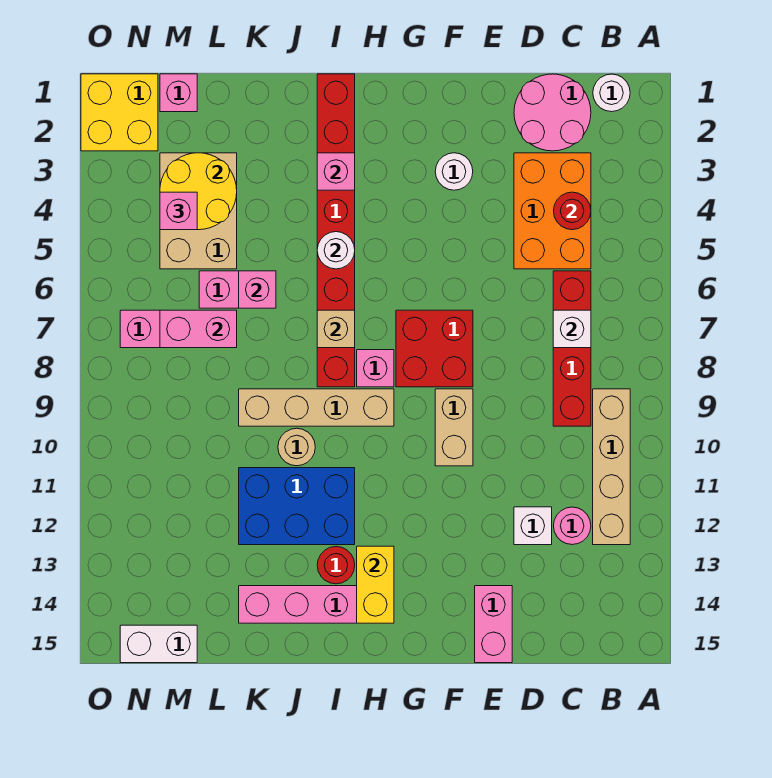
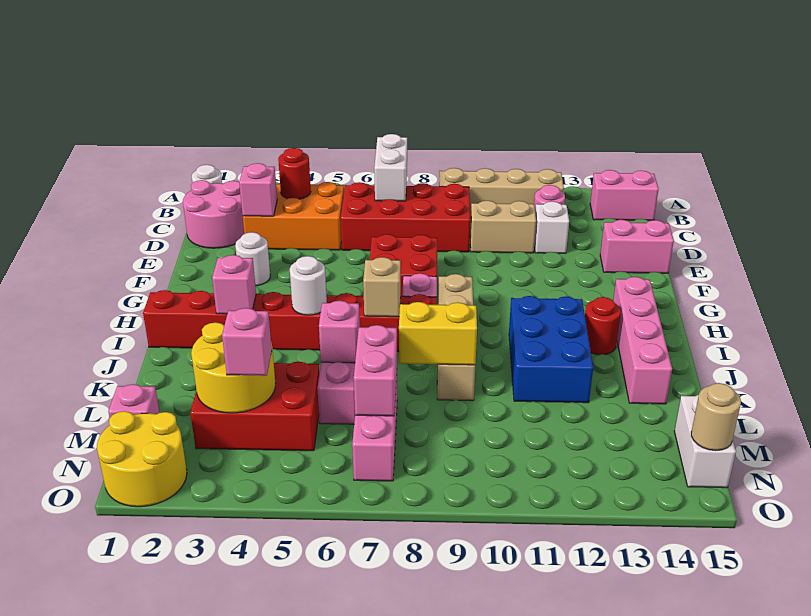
none -> pink brick B14:B15 level 1
red brick C6:C9 level 1 -> red brick C6:D9 level 1
white brick C7 level 2 -> white brick B7:C7 level 2
none -> pink brick D3 level 2
tan brick F9:F10 level 1 -> tan brick D10:D11 level 1
yellow brick H13:H14 level 2 -> yellow brick K8:K9 level 2
tan round brick J10 level 1 -> tan round brick N15 level 2
tan brick L3:M5 level 1 -> red brick L3:M5 level 1
yellow brick N1:O2 level 1 -> yellow round brick N1:O2 level 1

